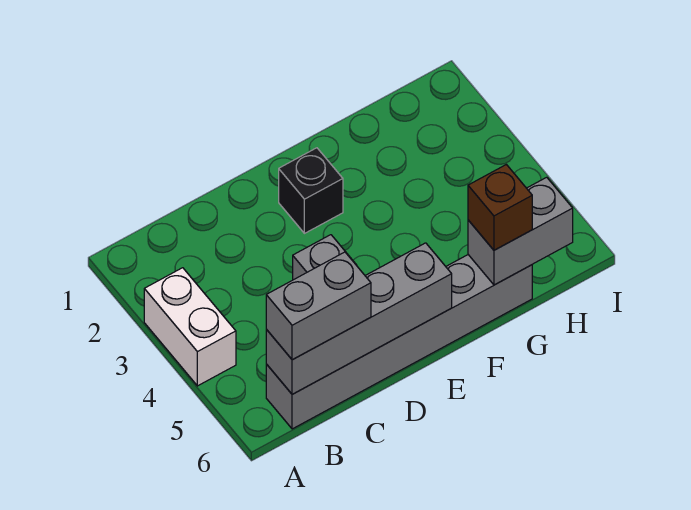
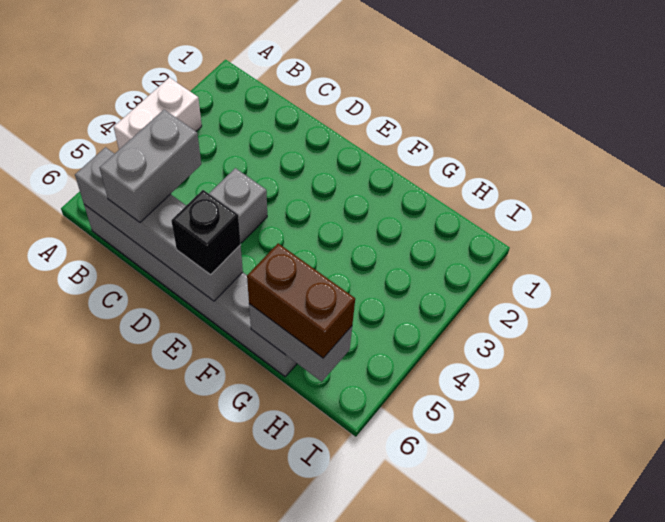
grey brick B6:C6 level 3 -> grey brick C5:C6 level 3
black brick E2 level 1 -> black brick E6 level 3
brown brick G6 level 3 -> brown brick G6:H6 level 3

